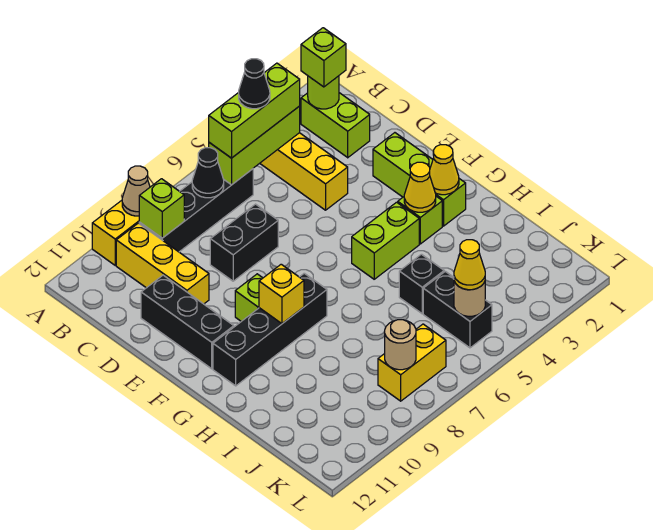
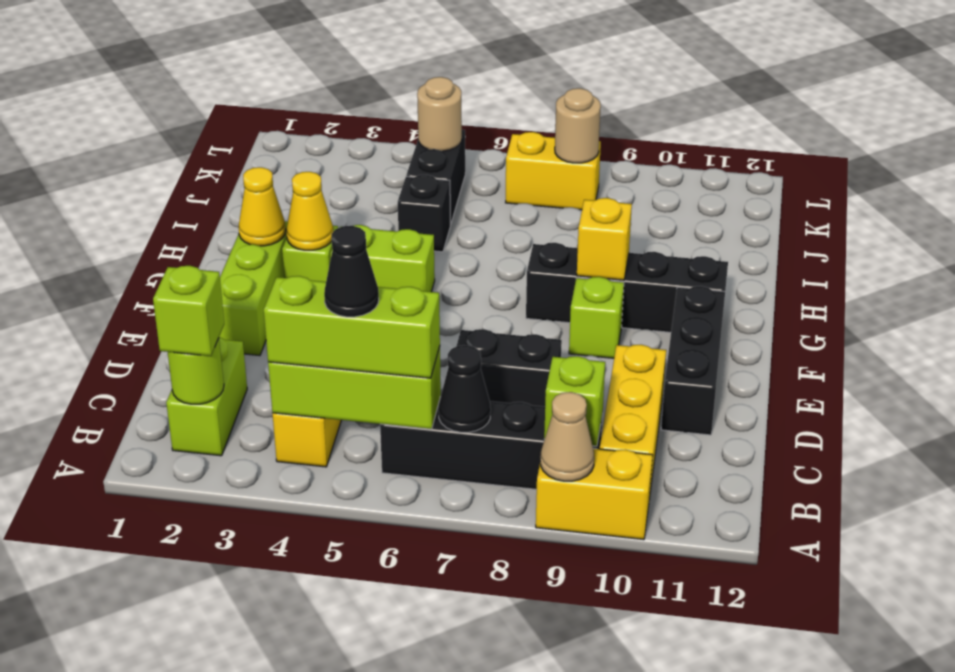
yellow cone K5 level 3 -> none

